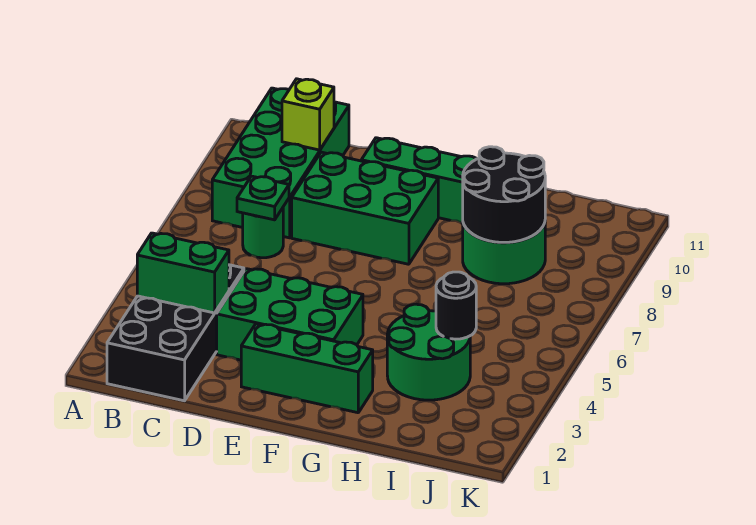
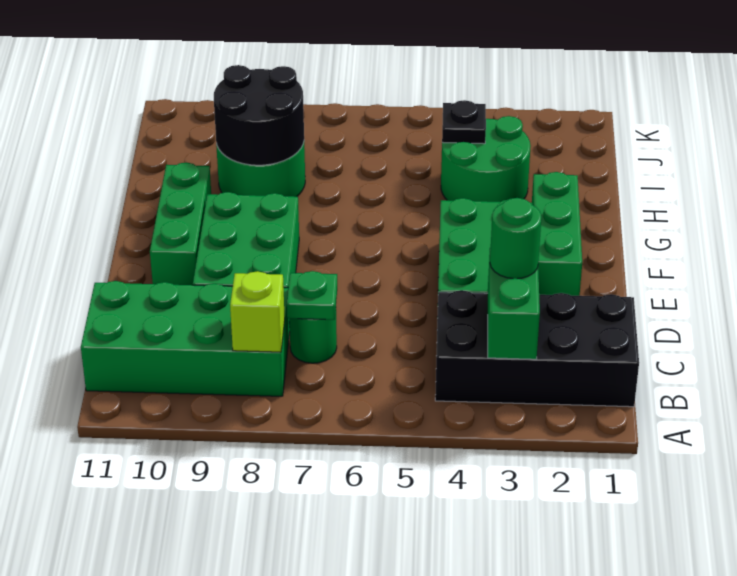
none -> green round brick C3 level 3
lime brick C10 level 2 -> lime brick B8 level 2
black round brick I4 level 2 -> black plate I4 level 2

